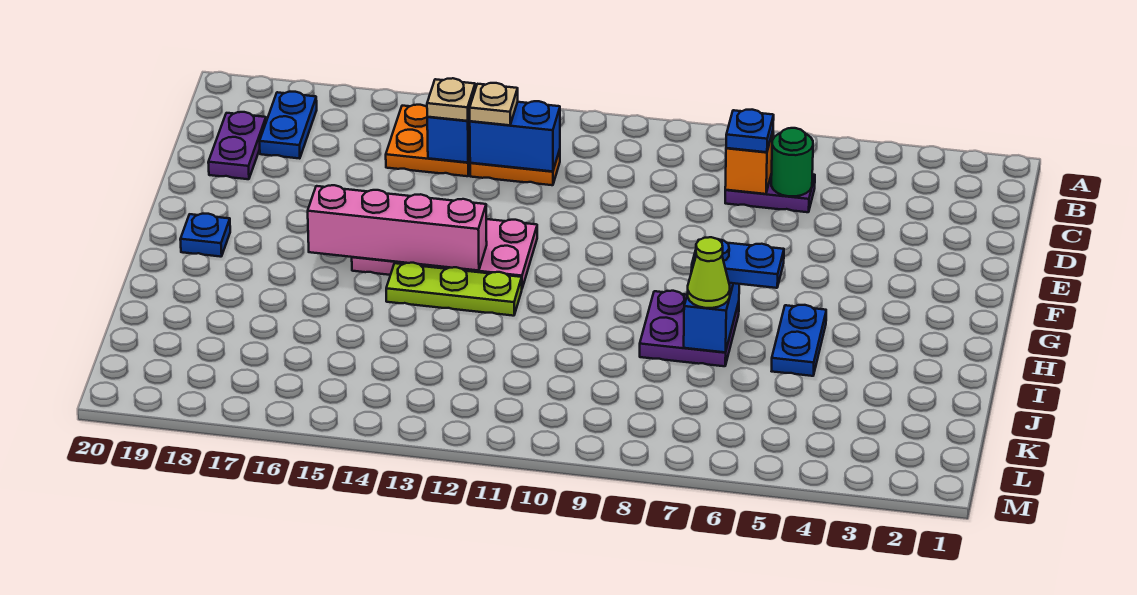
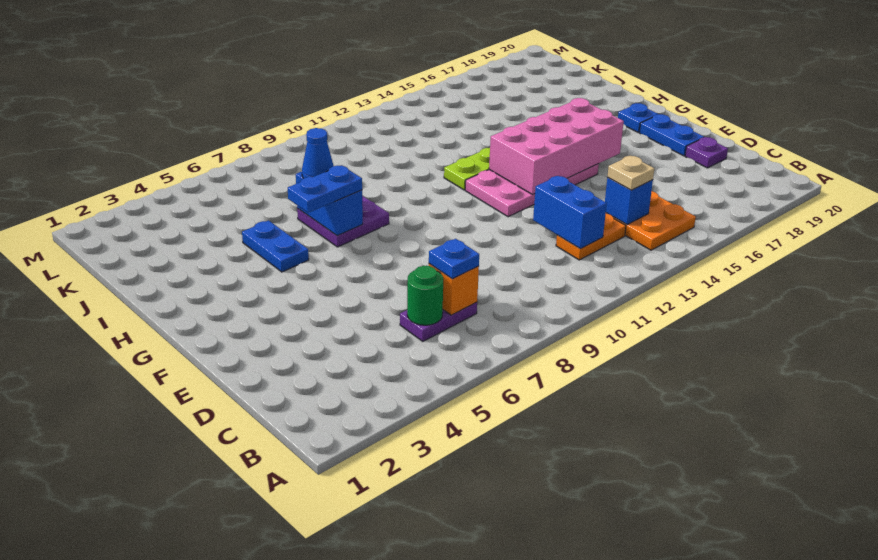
blue plate B18:C18 level 1 -> blue plate E19:F19 level 1
blue brick C12:C13 level 2 -> blue brick C12:D12 level 2
tan plate C13 level 3 -> none
purple plate C19:D19 level 1 -> purple plate D19 level 1
pink brick G13:G16 level 2 -> pink brick F13:G16 level 2
lime cone I7 level 3 -> blue cone I7 level 3

